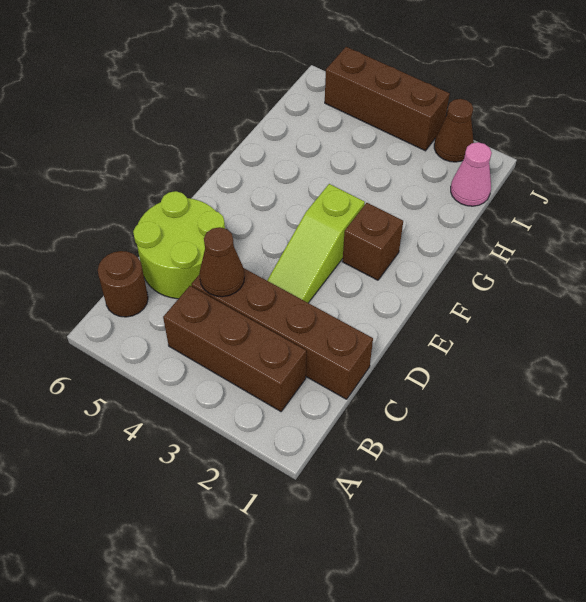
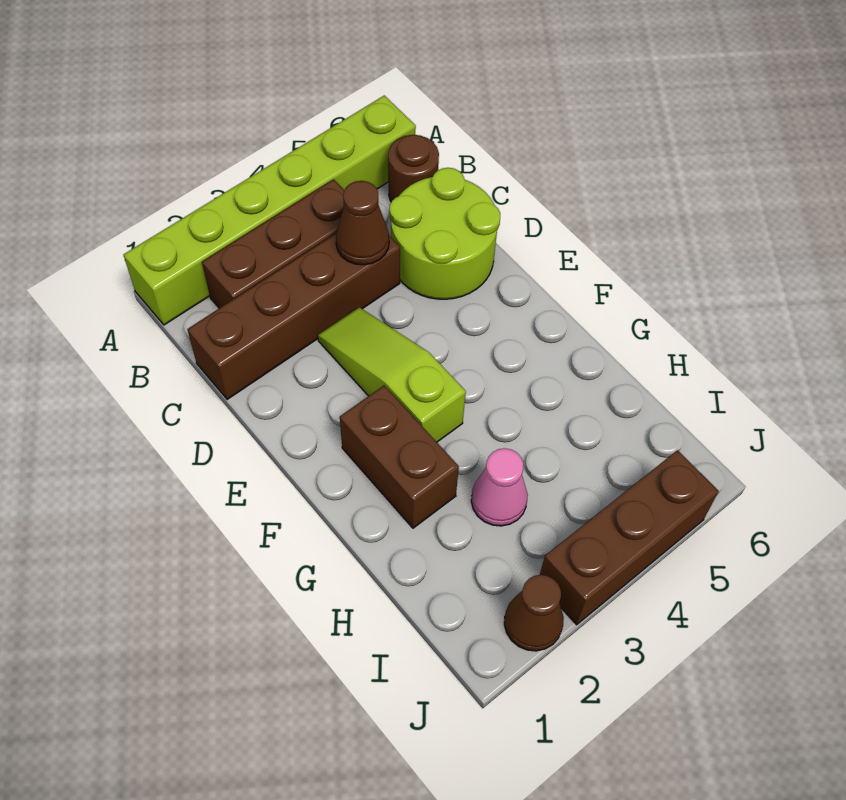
none -> lime brick A1:A6 level 1
brown brick F2 level 1 -> brown brick F2:G2 level 1
pink cone I1 level 1 -> pink cone H3 level 1

